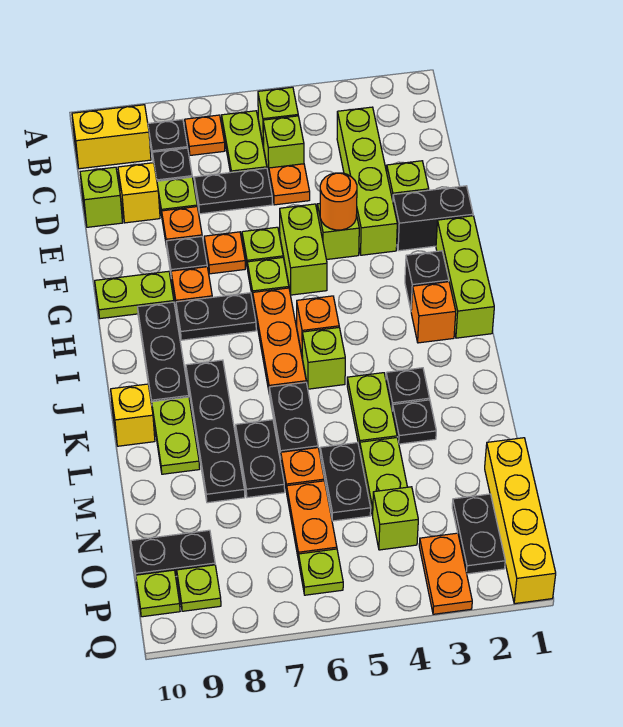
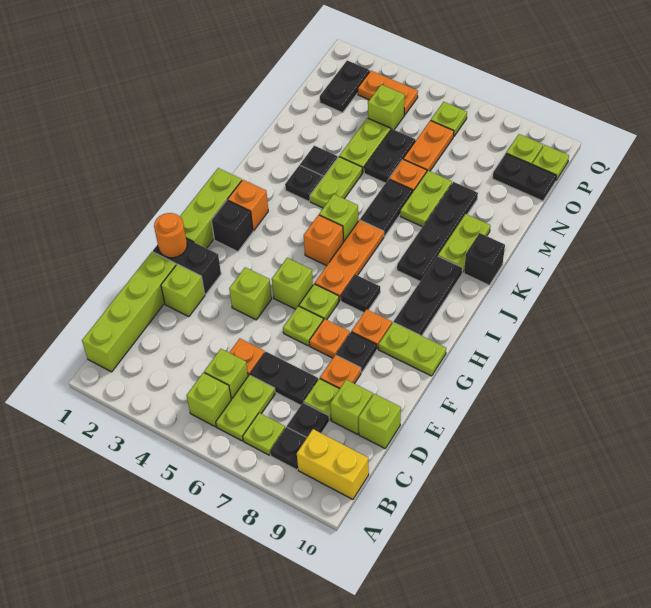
orange plate B7 level 1 -> lime plate B7 level 1
lime brick C3:F3 level 1 -> lime brick B1:E1 level 1
yellow brick D9 level 1 -> lime brick D9 level 1
orange round brick F4 level 2 -> orange round brick F1 level 2
lime brick F5:G5 level 1 -> lime brick G5 level 1
black plate H7:H8 level 1 -> black plate H7 level 1
yellow brick K10 level 1 -> black brick K10 level 1
black plate L7:M7 level 1 -> lime plate L7:M7 level 1
yellow brick N1:Q1 level 1 -> none
orange plate P3:Q3 level 1 -> orange plate P3:P4 level 1

